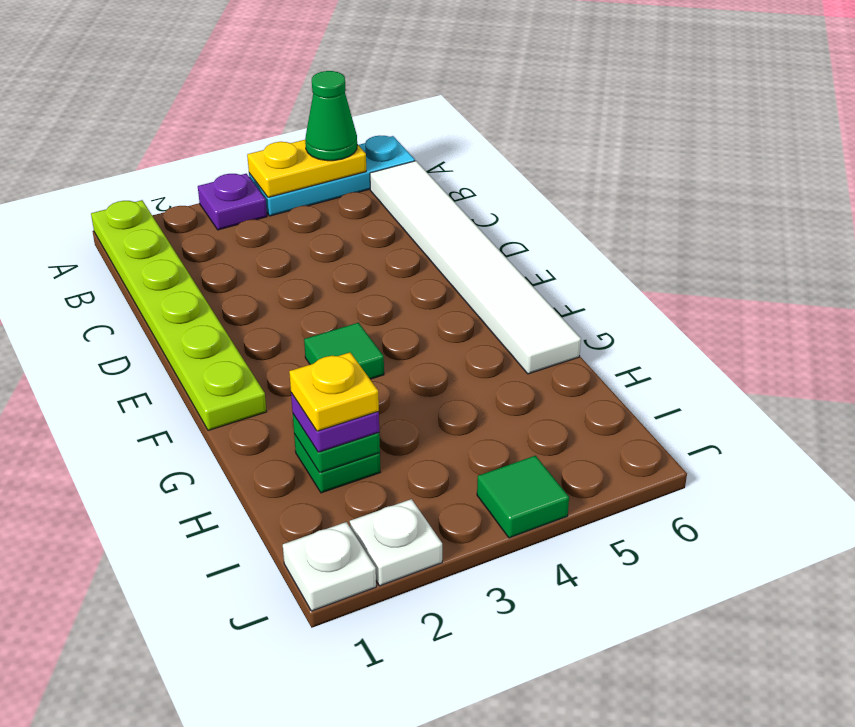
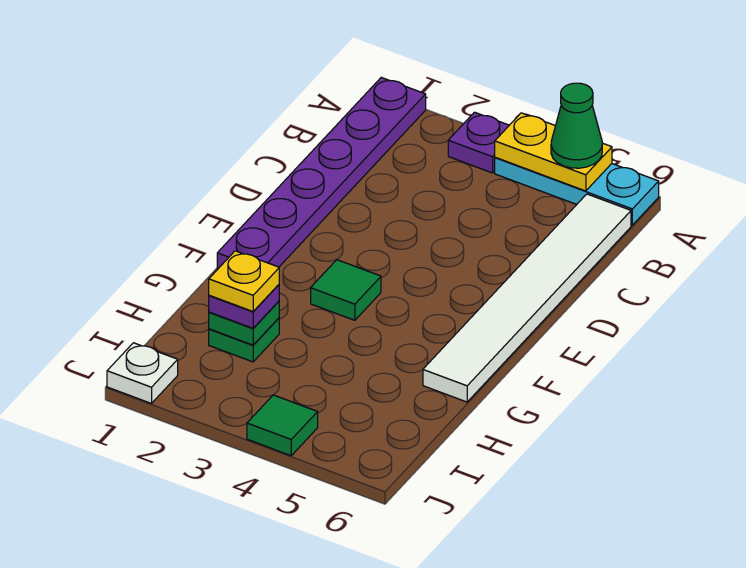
lime plate A1:F1 level 1 -> purple plate A1:F1 level 1
white plate J2 level 1 -> none

